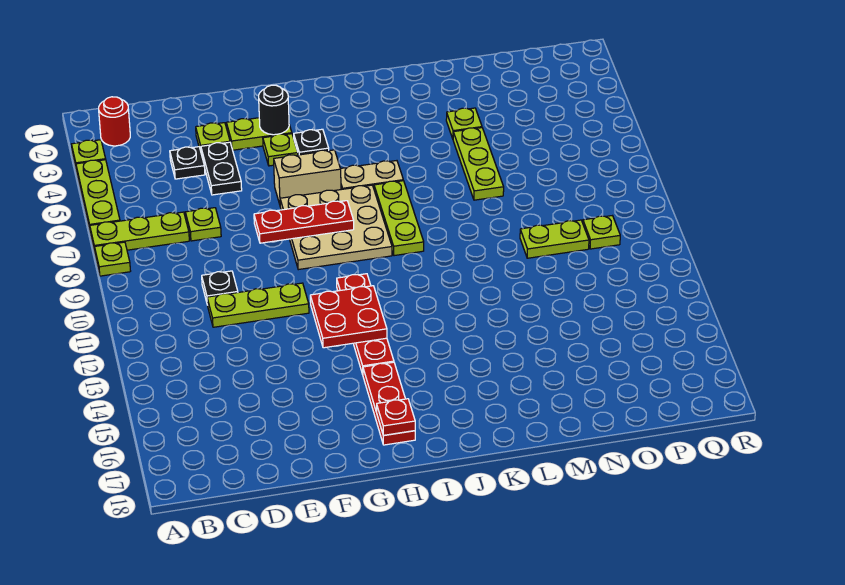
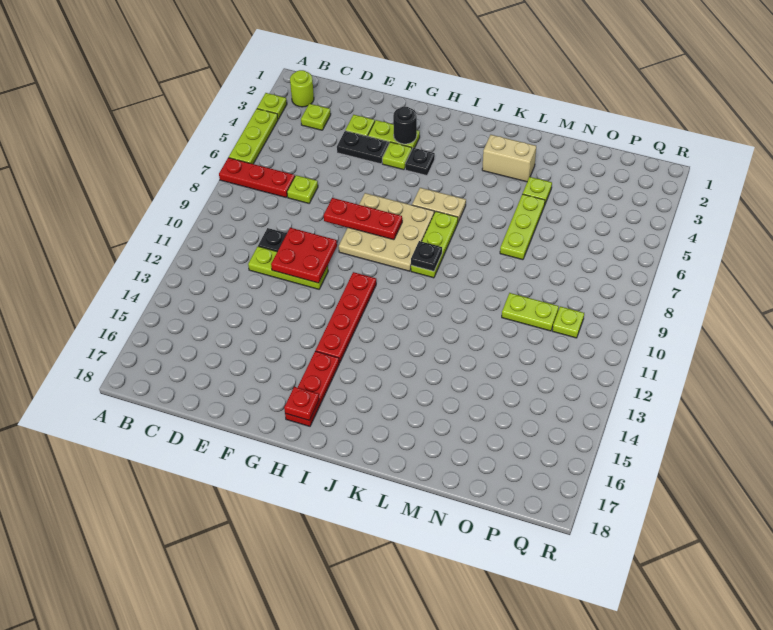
lime plate A7:C7 level 1 -> red plate A7:C7 level 1
lime plate A8 level 1 -> lime plate C3 level 1
red round brick B2 level 1 -> lime round brick B2 level 1
black plate D4 level 1 -> black plate J9 level 2
black plate E4:E5 level 1 -> black plate E4:F4 level 1
tan brick G6:H6 level 1 -> tan brick K3:L3 level 1
red plate G12:H13 level 2 -> red plate E10:F11 level 2

